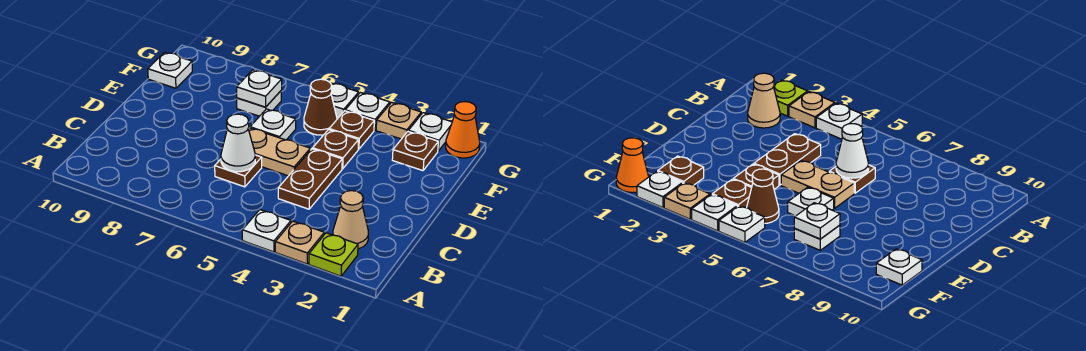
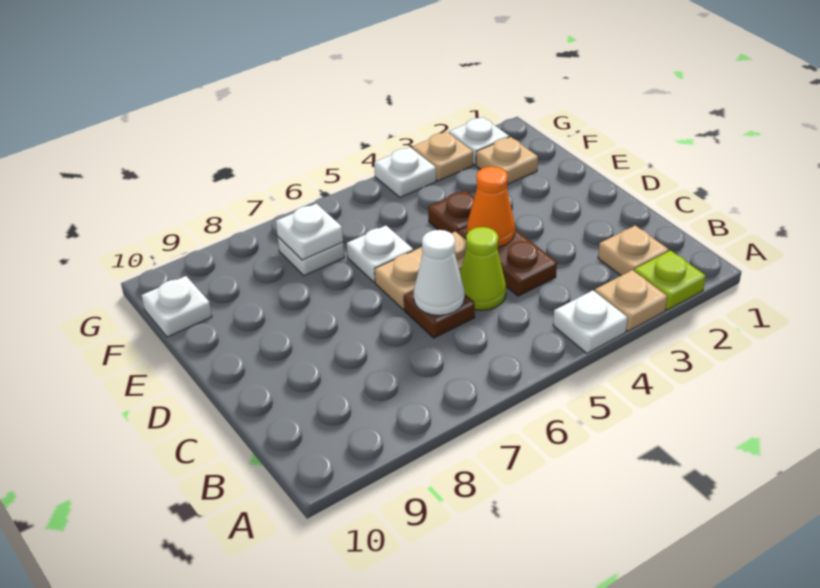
tan cone B2 level 1 -> tan plate B2 level 1
none -> lime cone C5 level 1
brown plate F2 level 1 -> tan plate F2 level 1
brown plate F4 level 1 -> none
brown cone F5 level 1 -> none
orange cone G1 level 1 -> orange cone D4 level 2
white plate G5 level 1 -> none

